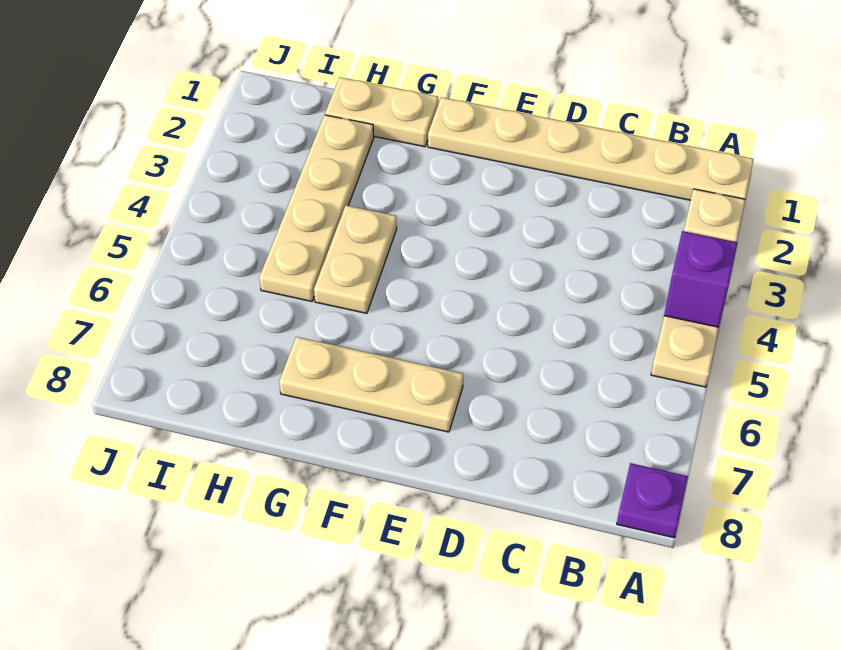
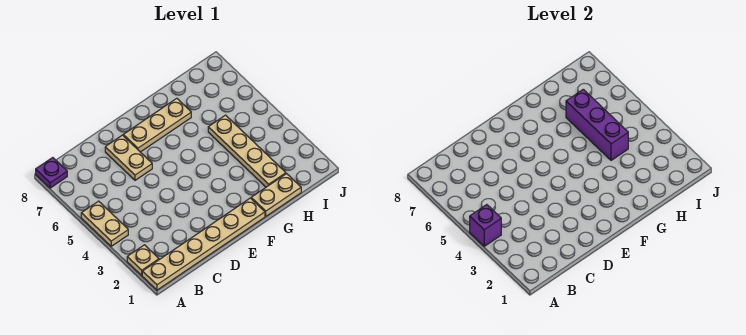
tan plate G4:G5 level 1 -> tan plate D6:D7 level 1
none -> purple brick H4:H6 level 2

